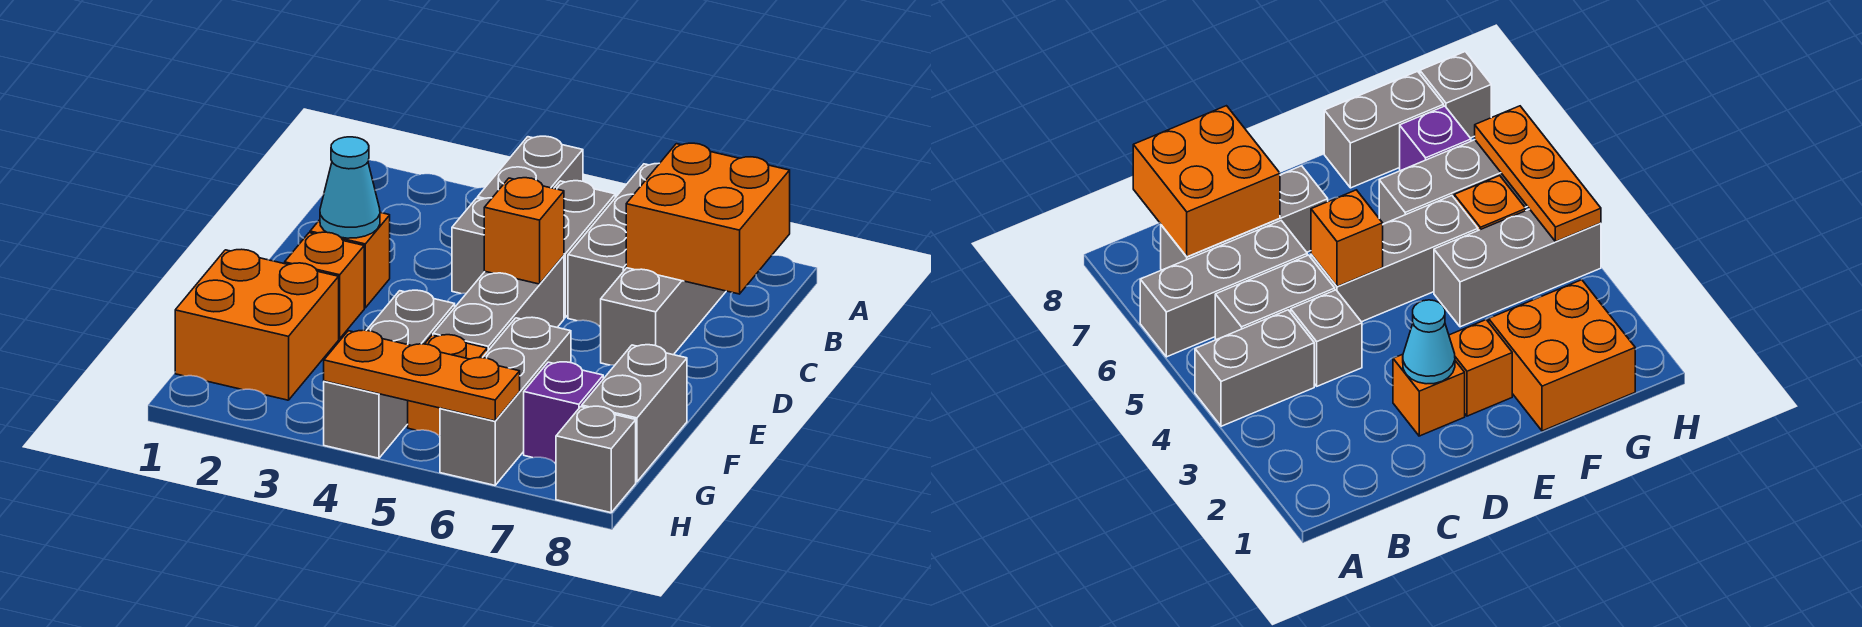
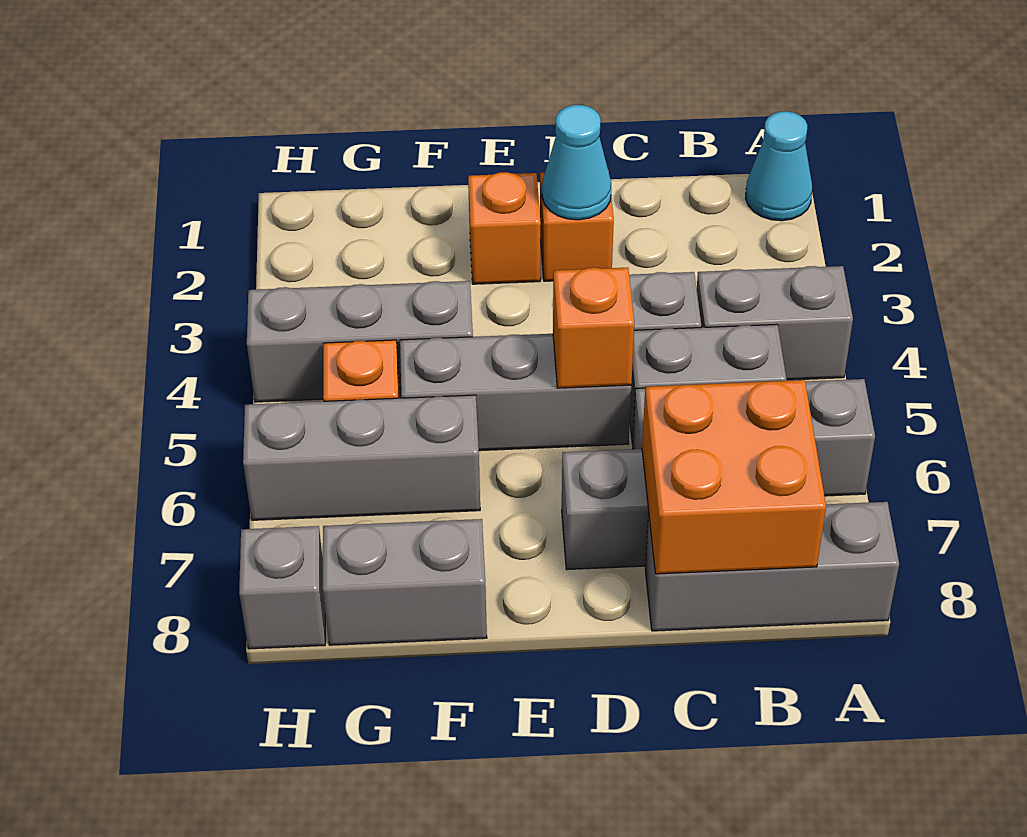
none -> cyan cone A1 level 1
none -> grey brick A8:C8 level 1
orange brick F1:G2 level 1 -> none
purple brick G7 level 1 -> none
orange plate H4:H6 level 2 -> none

